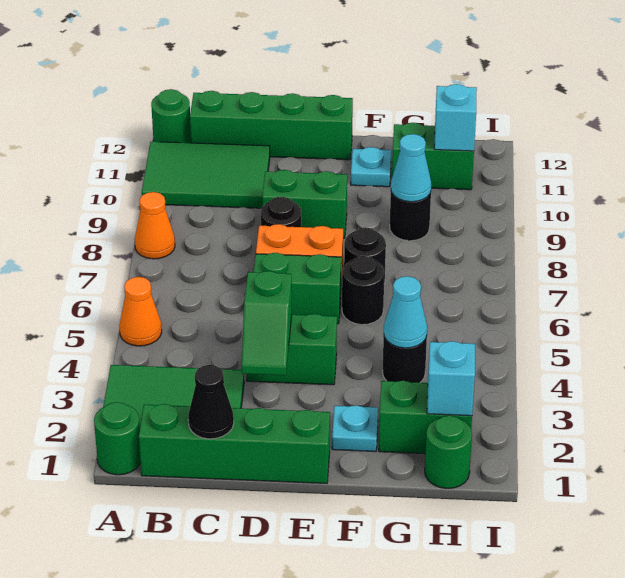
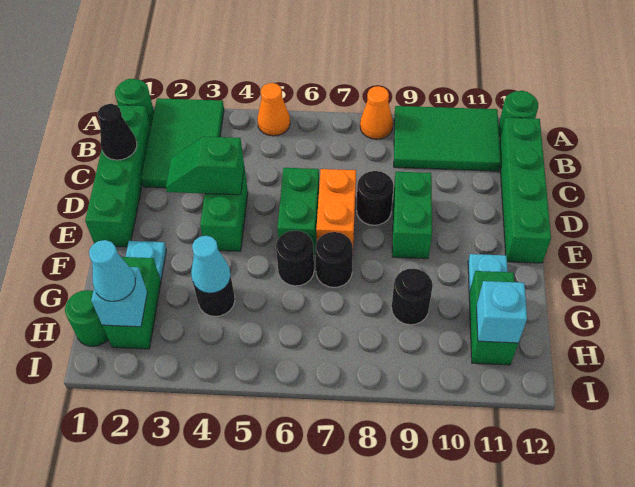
green tile A10:C11 level 1 -> green tile A9:B11 level 1
cyan cone G9 level 2 -> cyan cone H2 level 3

